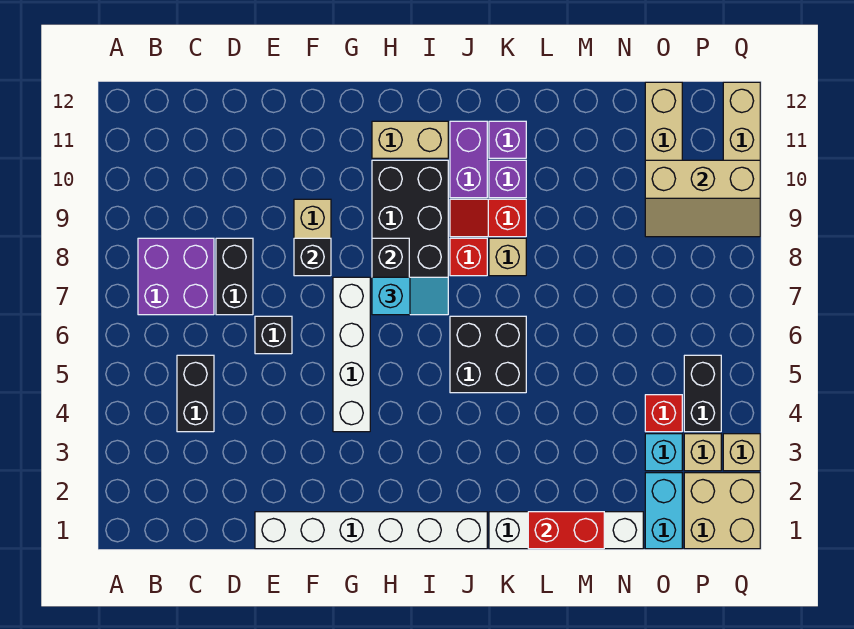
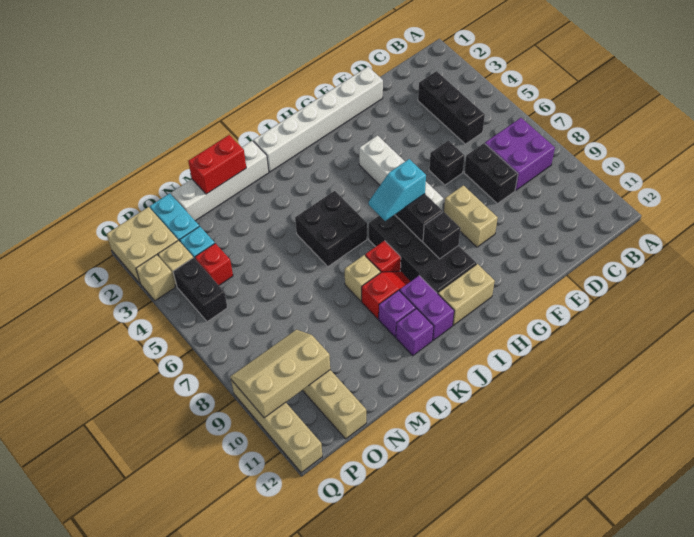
black brick C4:C5 level 1 -> black brick C3:C5 level 1
black brick F8 level 2 -> black brick H9 level 2

